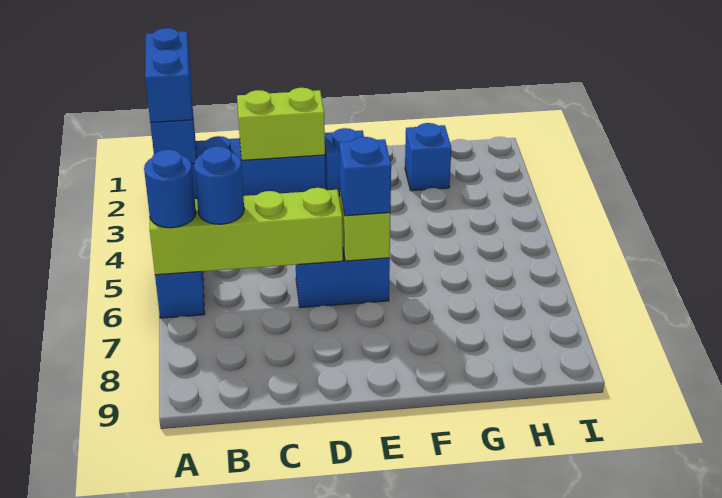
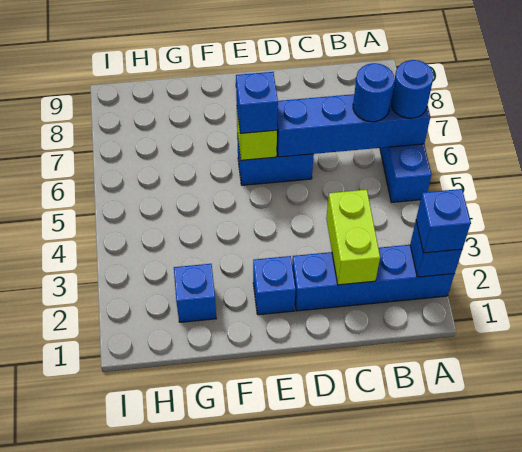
blue brick A1:A2 level 3 -> blue brick A2 level 3
lime brick A6:D6 level 2 -> blue brick A6:D6 level 2
lime brick C2:D2 level 2 -> lime brick C2:C3 level 2

